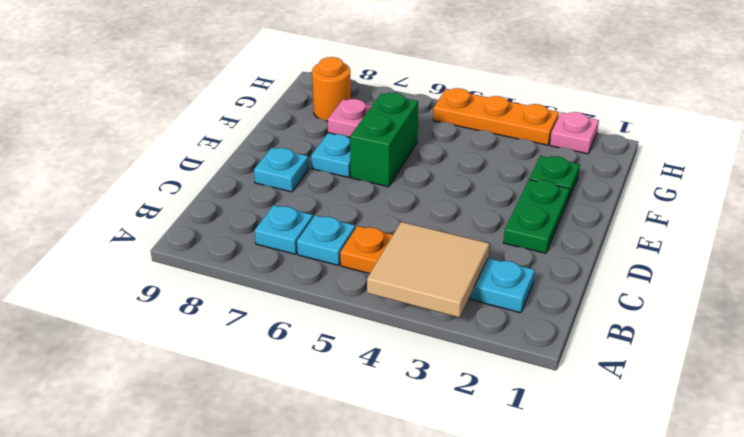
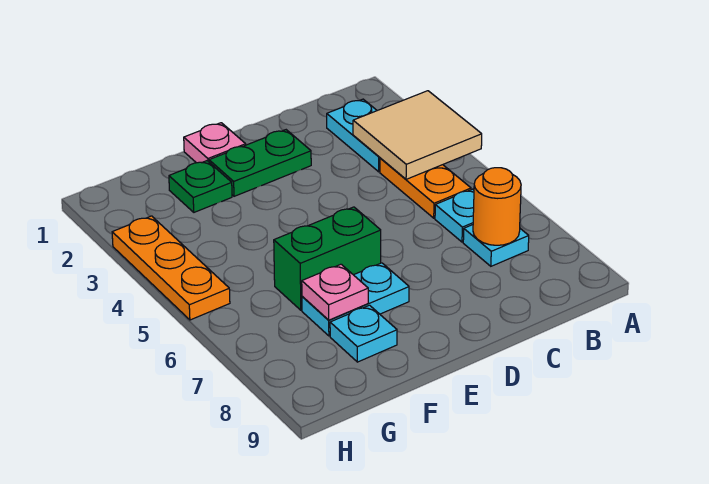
cyan plate D8 level 1 -> cyan plate F8 level 1
orange round brick G8 level 1 -> orange round brick B7 level 2
pink plate H2 level 1 -> pink plate E1 level 1

